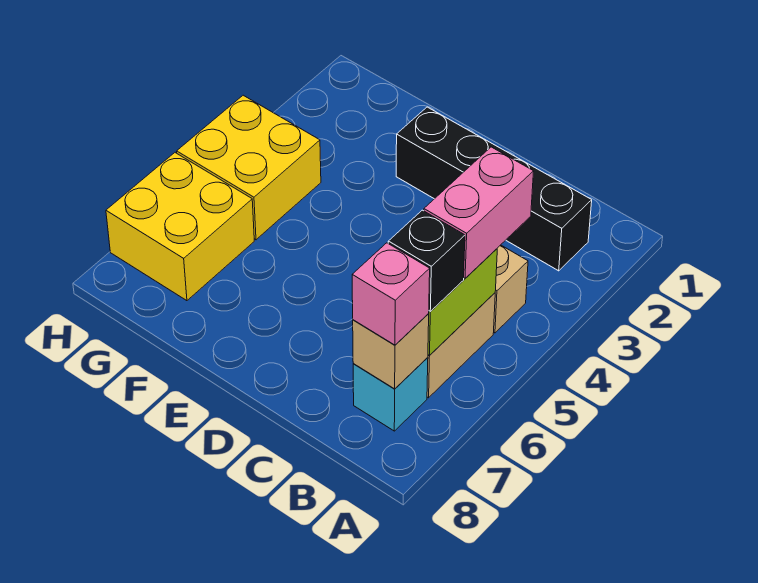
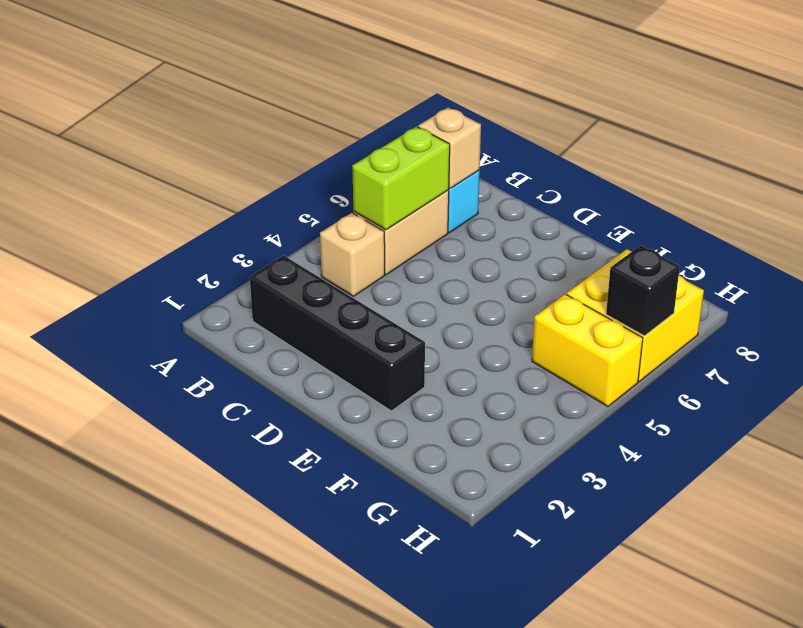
pink brick B4:B5 level 3 -> none
black brick B6 level 3 -> black brick H6 level 2
pink brick B7 level 3 -> none
yellow brick G4:H5 level 1 -> yellow brick G5:H5 level 1

